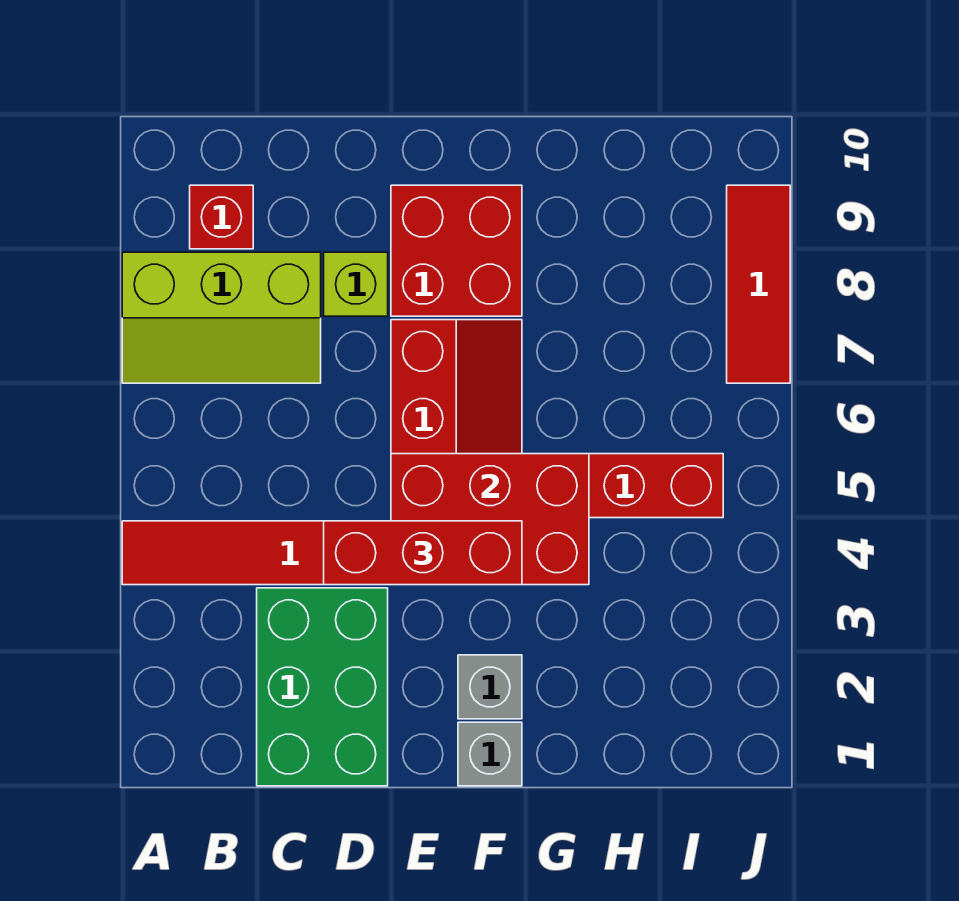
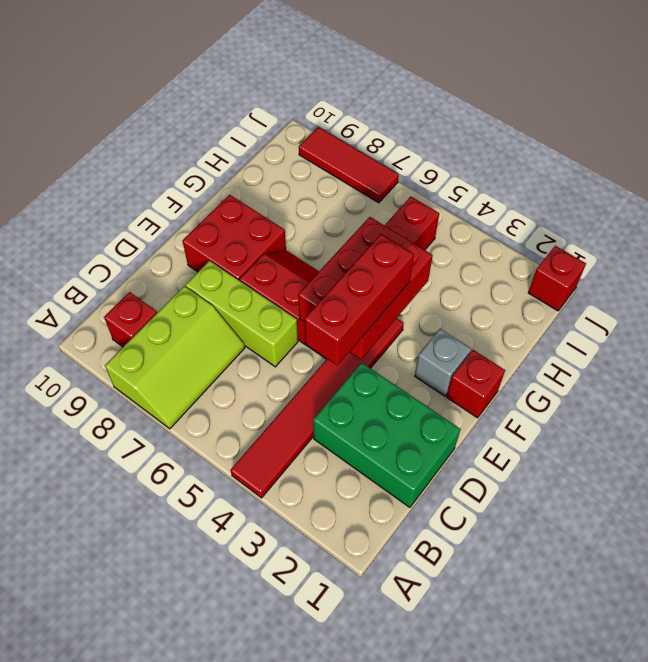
lime brick D8 level 1 -> lime brick D6:D8 level 1
grey brick F1 level 1 -> red brick F1 level 1
none -> red brick J1 level 1

